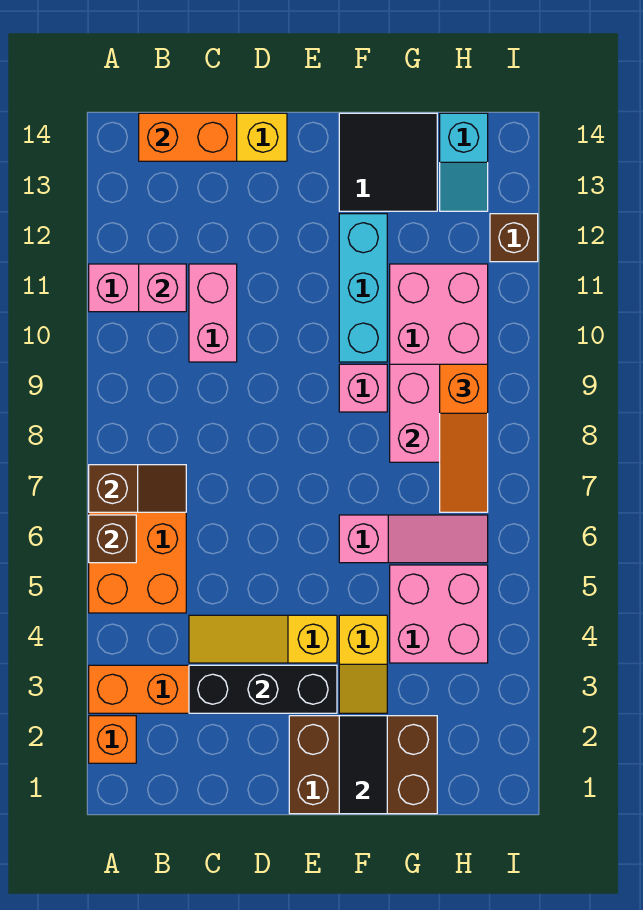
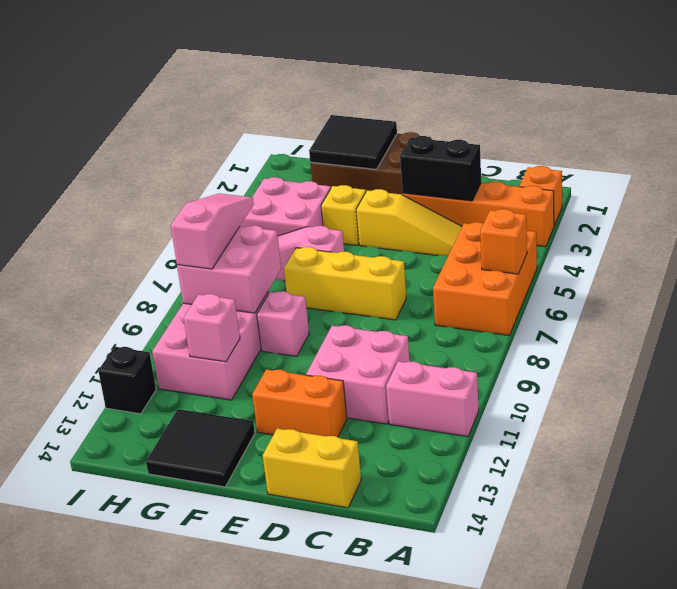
brown brick A6 level 2 -> orange brick A6 level 2
brown slope A7:B7 level 2 top A -> none
pink brick B11 level 2 -> pink brick G11 level 2
orange brick B14:C14 level 2 -> orange brick D12:E12 level 1
black brick C3:E3 level 2 -> black brick C3:D3 level 2
pink brick C10:C11 level 1 -> pink brick C10:D11 level 1
none -> yellow brick D7:F7 level 1
black tile F1:F2 level 2 -> black tile F1:G2 level 2
cyan brick F10:F12 level 1 -> none
orange slope H7:H9 level 3 top 9 -> pink slope H7:H9 level 3 top 9
cyan slope H13:H14 level 1 top 14 -> none
brown brick I12 level 1 -> black brick I12 level 1

